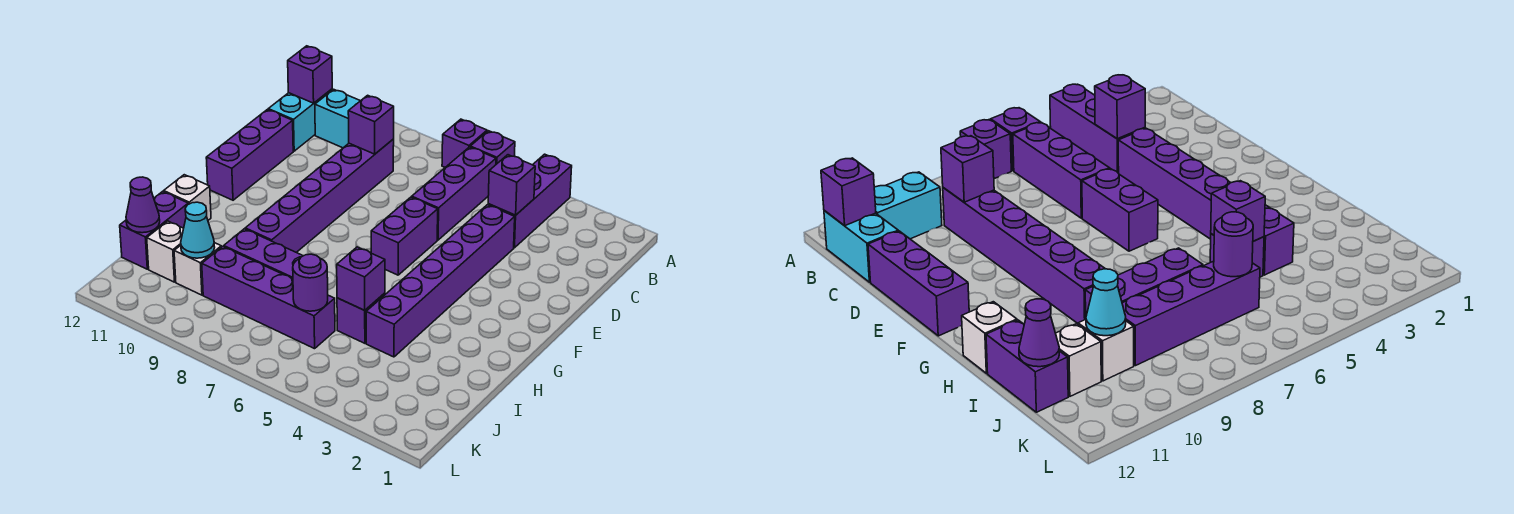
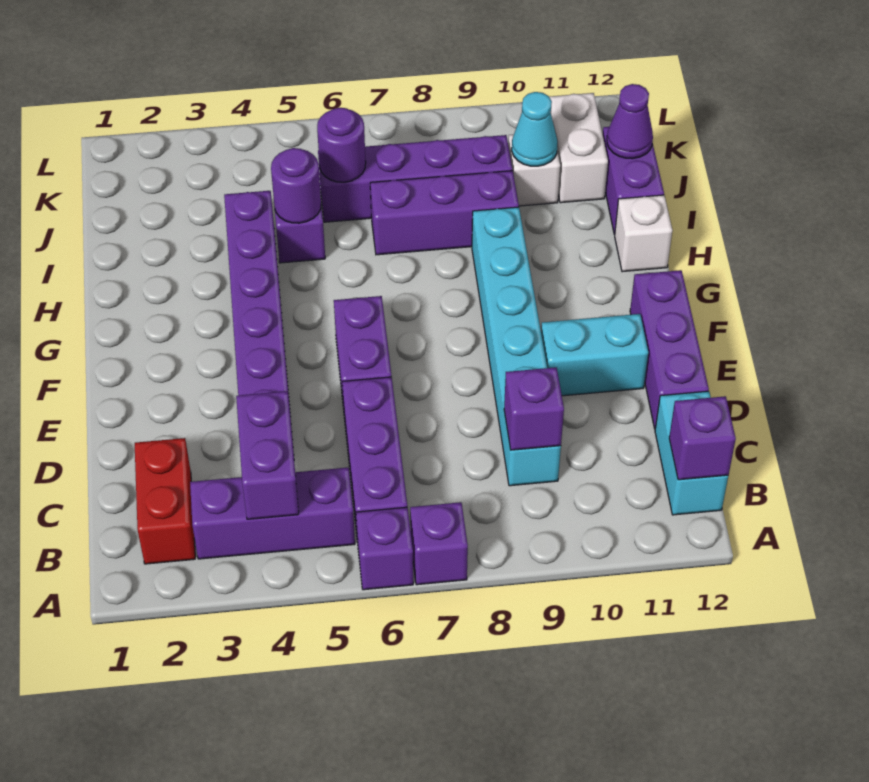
purple brick A4:C4 level 1 -> purple brick B3:B5 level 1
none -> red brick B2:C2 level 1
cyan brick B10:B11 level 1 -> cyan brick E10:E11 level 1
purple brick C4 level 2 -> purple brick B4:C4 level 2
purple brick C9:H9 level 1 -> cyan brick C9:H9 level 1
purple brick I5 level 2 -> purple round brick I5 level 2
white brick J11 level 1 -> white brick J11:K11 level 1

